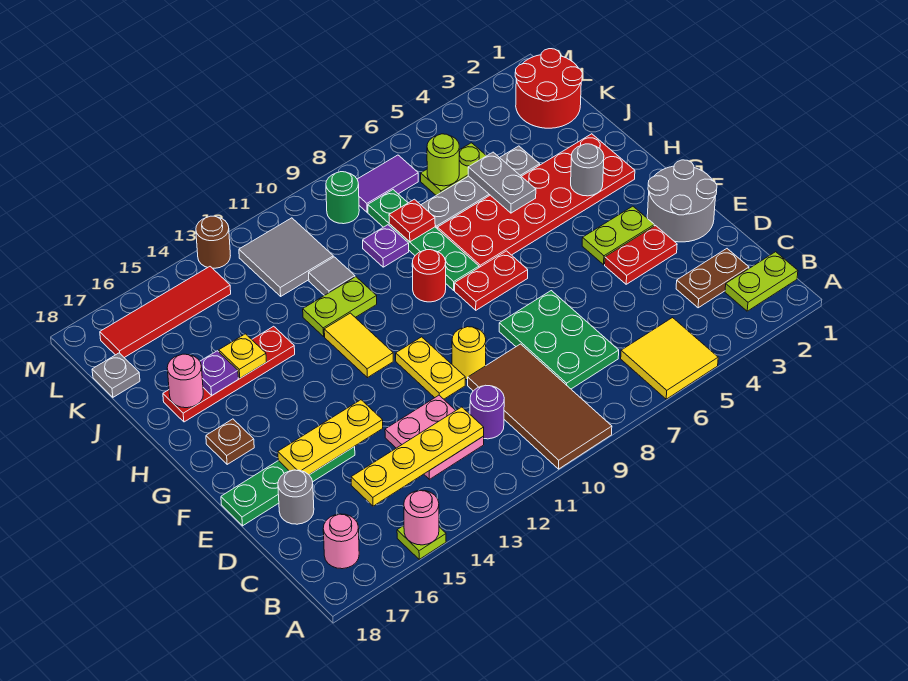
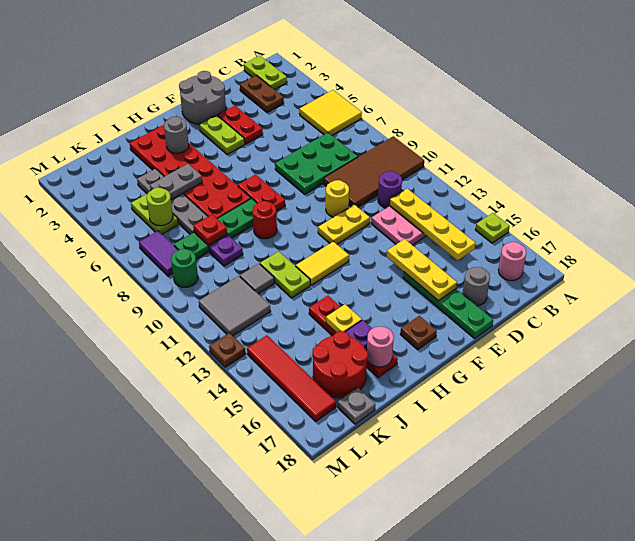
pink round brick A15 level 2 -> none
red round brick K1:L2 level 1 -> red round brick J16:K17 level 1
brown round brick M13 level 1 -> brown plate M13 level 1

